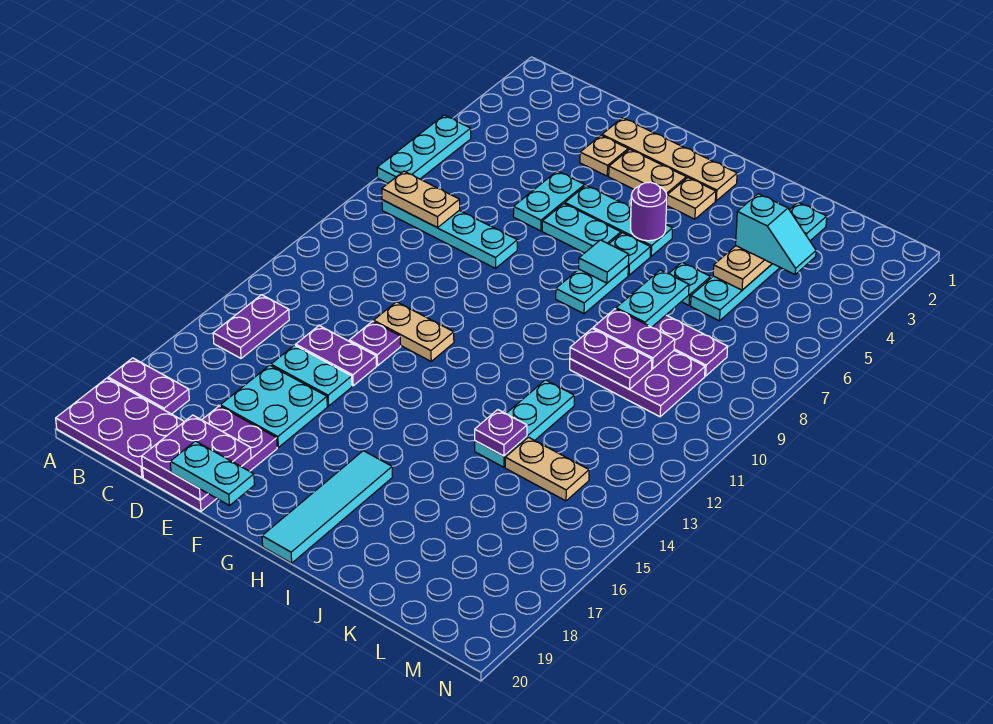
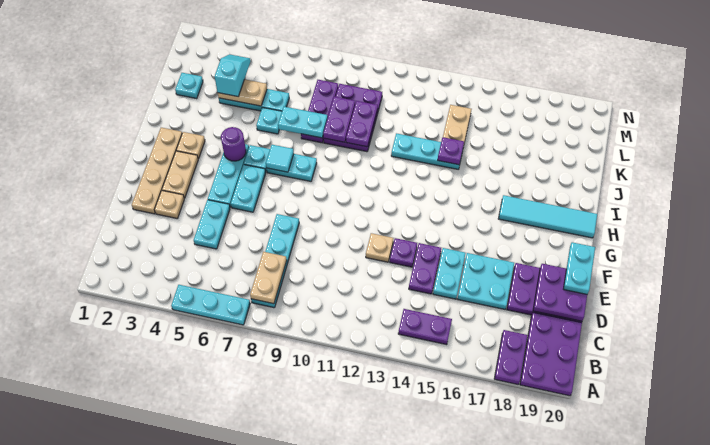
cyan plate E5:E6 level 1 -> cyan plate D5:E5 level 1
tan plate E12:F12 level 1 -> tan plate E12 level 1

